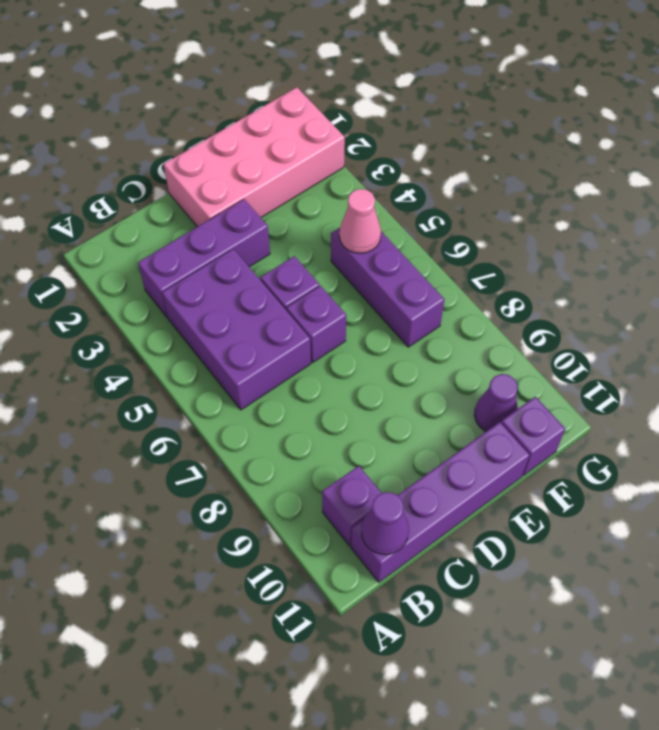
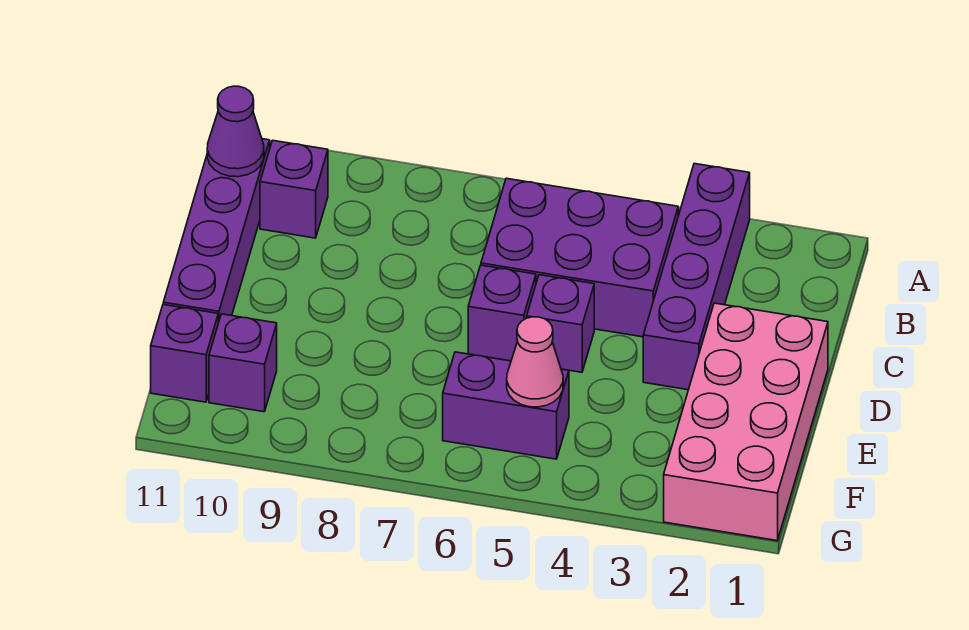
purple brick B3:D3 level 1 -> purple brick A3:D3 level 1
purple brick F5:F7 level 1 -> purple brick F5:F6 level 1
purple cone F10 level 1 -> purple brick F10 level 1

